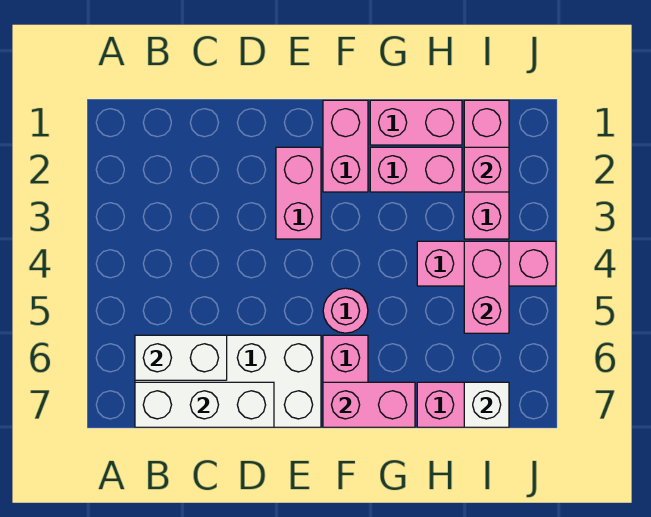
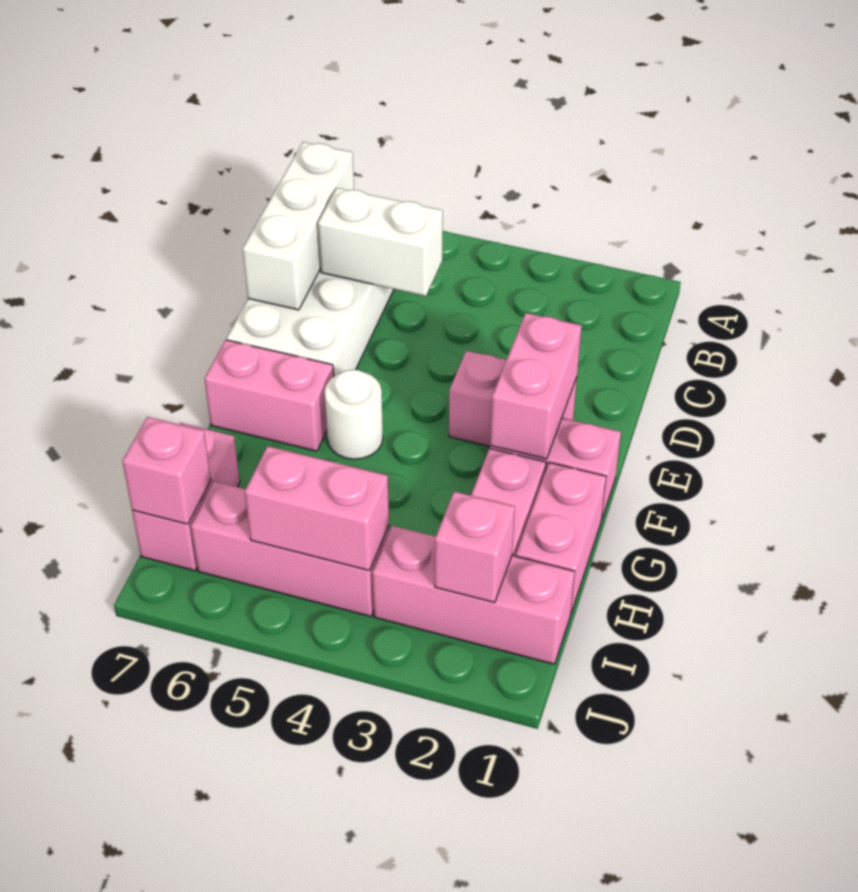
white brick B6:C6 level 2 -> white brick C5:C6 level 2
pink round brick F5 level 1 -> white round brick F5 level 1
pink brick F7:G7 level 2 -> pink brick E2:F2 level 2
pink brick H4:J4 level 1 -> pink brick I4:I6 level 1
white brick I7 level 2 -> pink brick I7 level 2

